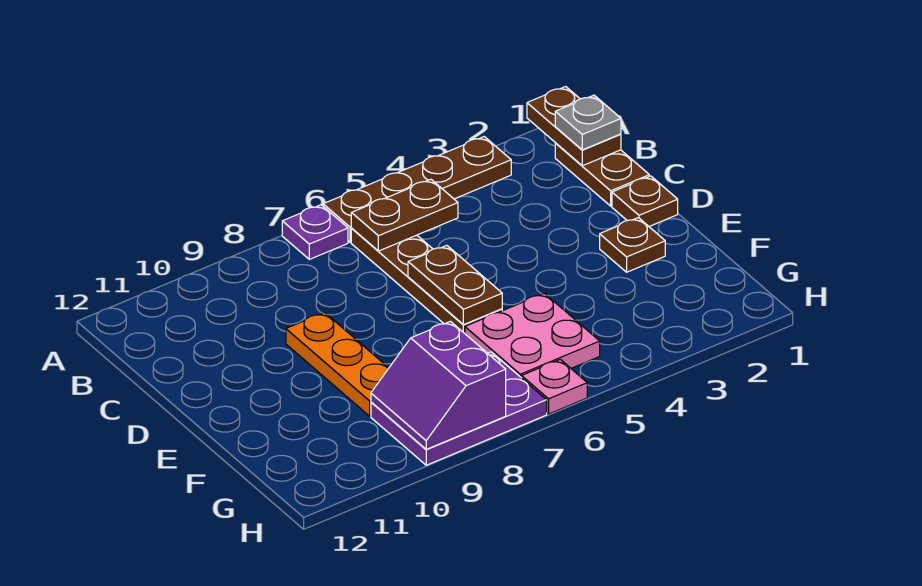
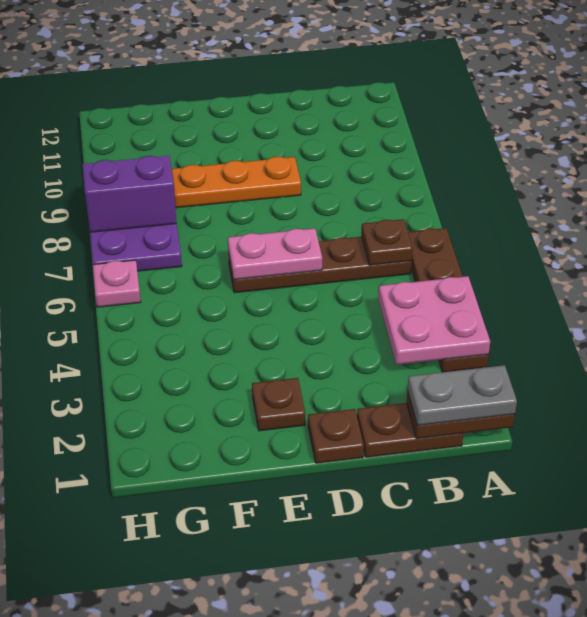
purple plate A7 level 1 -> none
grey plate B1 level 3 -> grey plate A1:B1 level 3
brown plate B5:B6 level 2 -> brown plate B6 level 2
brown plate D6:E6 level 2 -> pink plate D6:E6 level 2
pink plate F5:G6 level 1 -> pink plate A3:B4 level 2

